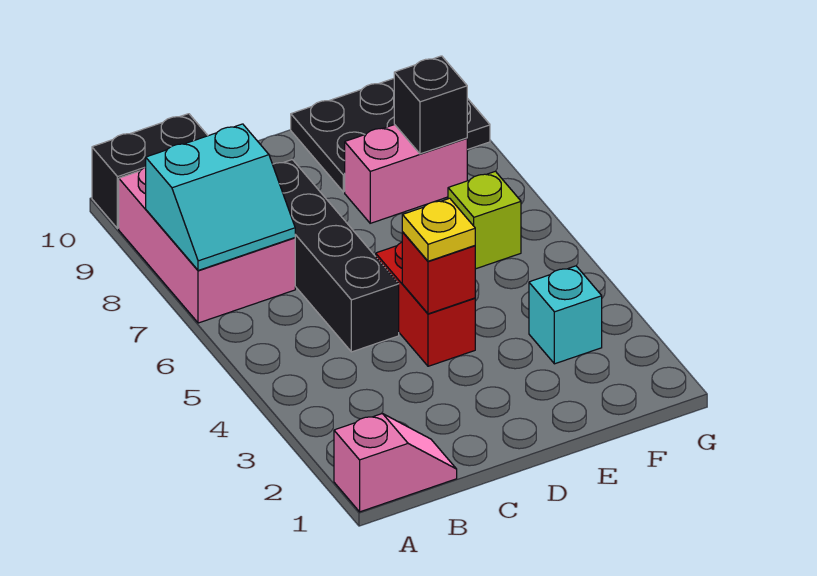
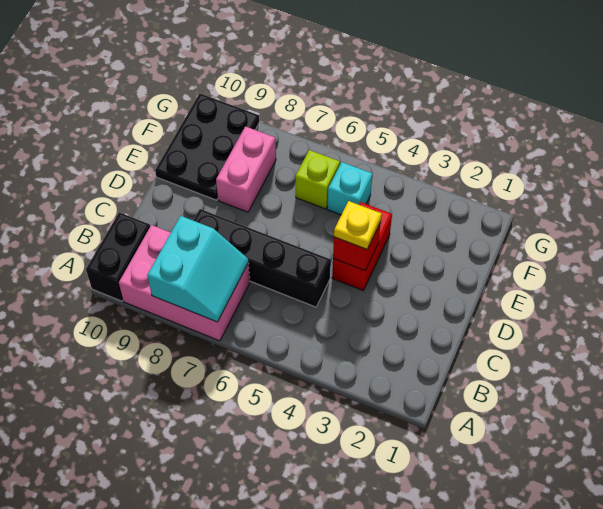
pink slope A1:B1 level 1 top A -> none
red brick D4:D5 level 1 -> red brick D4:E4 level 1
cyan brick F3 level 1 -> cyan brick F5 level 1
black brick F8 level 2 -> none

